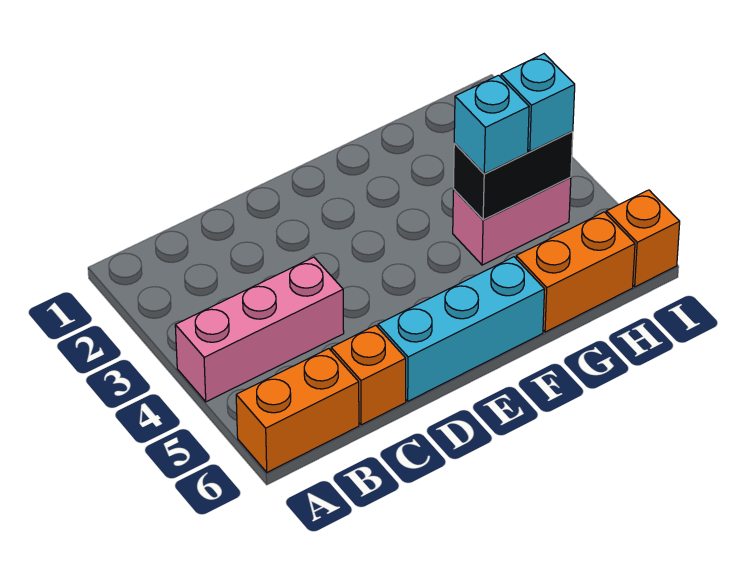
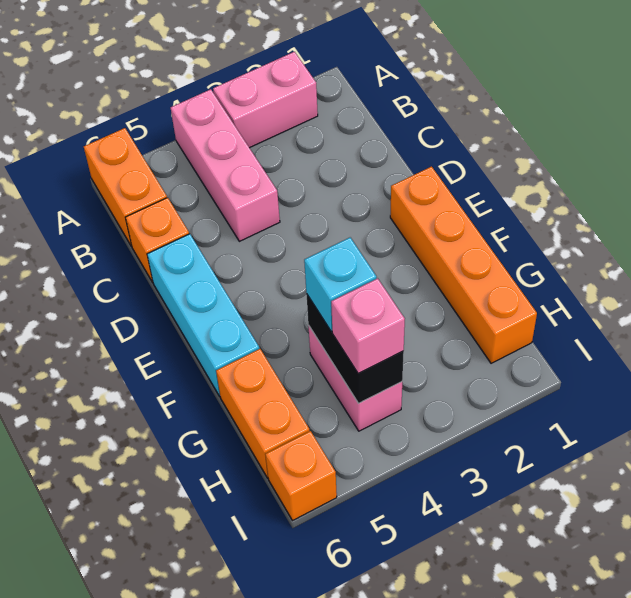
none -> pink brick A2:A3 level 1
none -> orange brick E1:H1 level 1
cyan brick H4 level 3 -> pink brick H4 level 3

